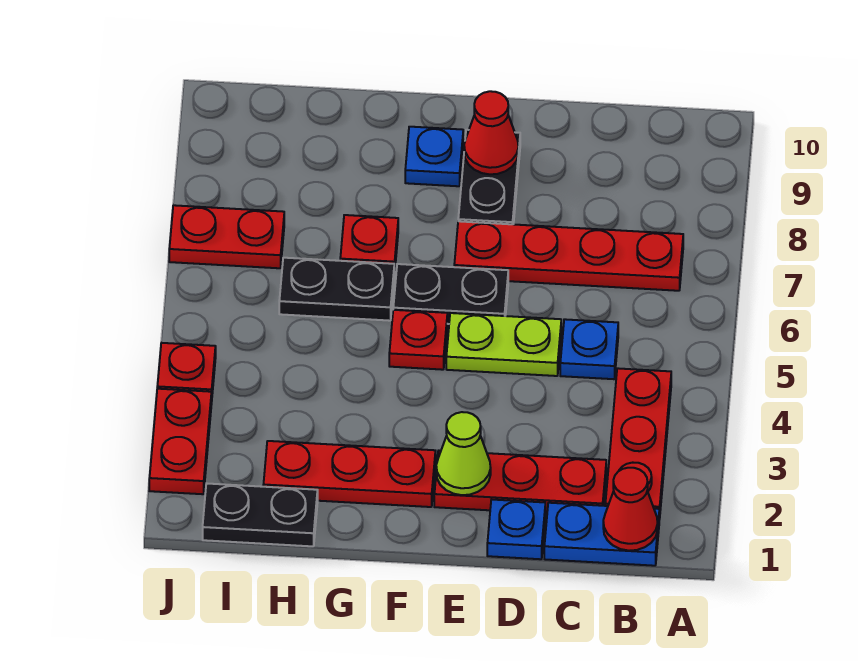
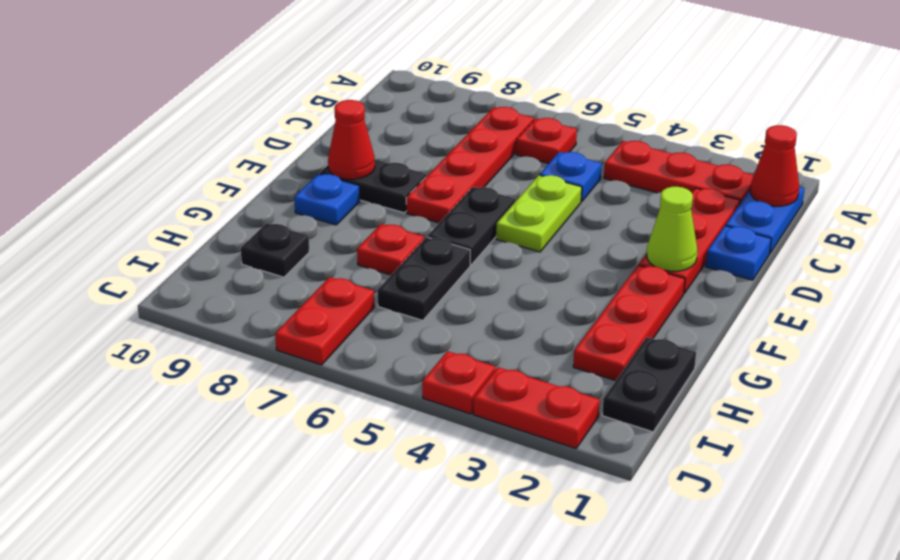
red plate F5 level 1 -> red plate B6 level 1
none -> black plate H9 level 1

